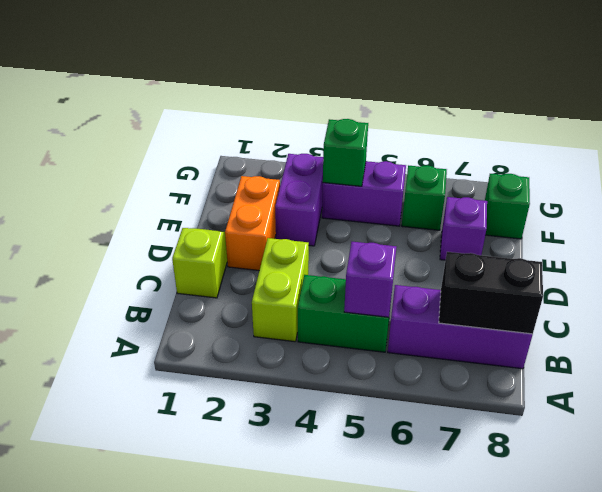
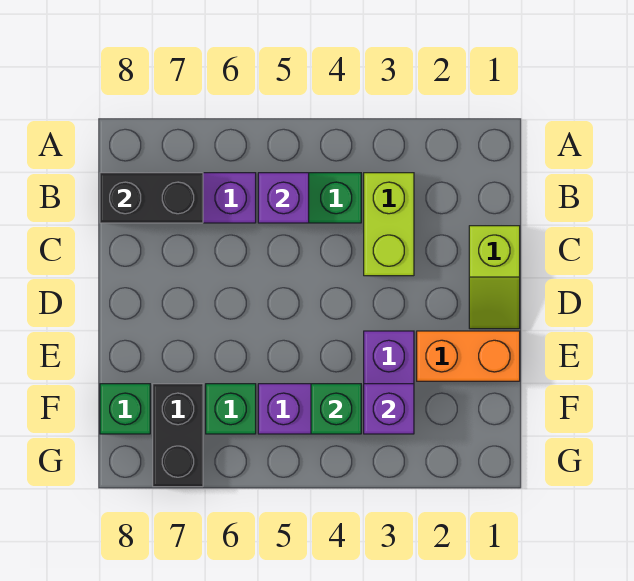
orange brick D2:E2 level 1 -> orange brick E1:E2 level 1
purple brick E7 level 1 -> purple brick F3 level 2
none -> black brick F7:G7 level 1

